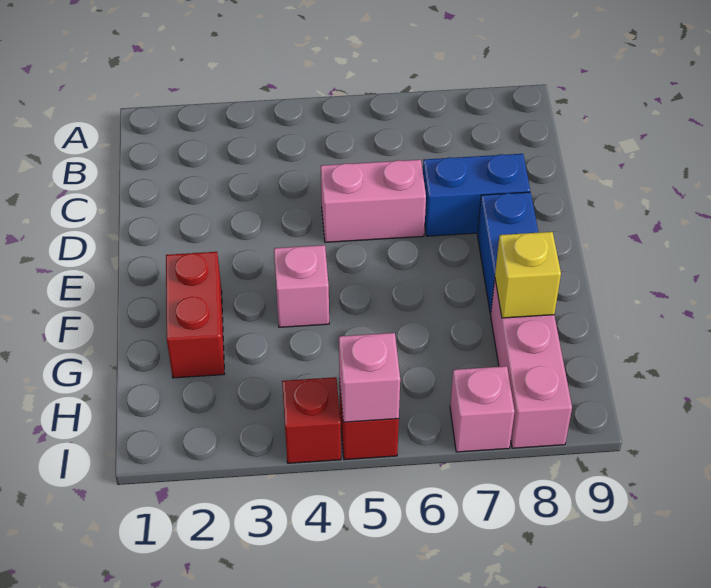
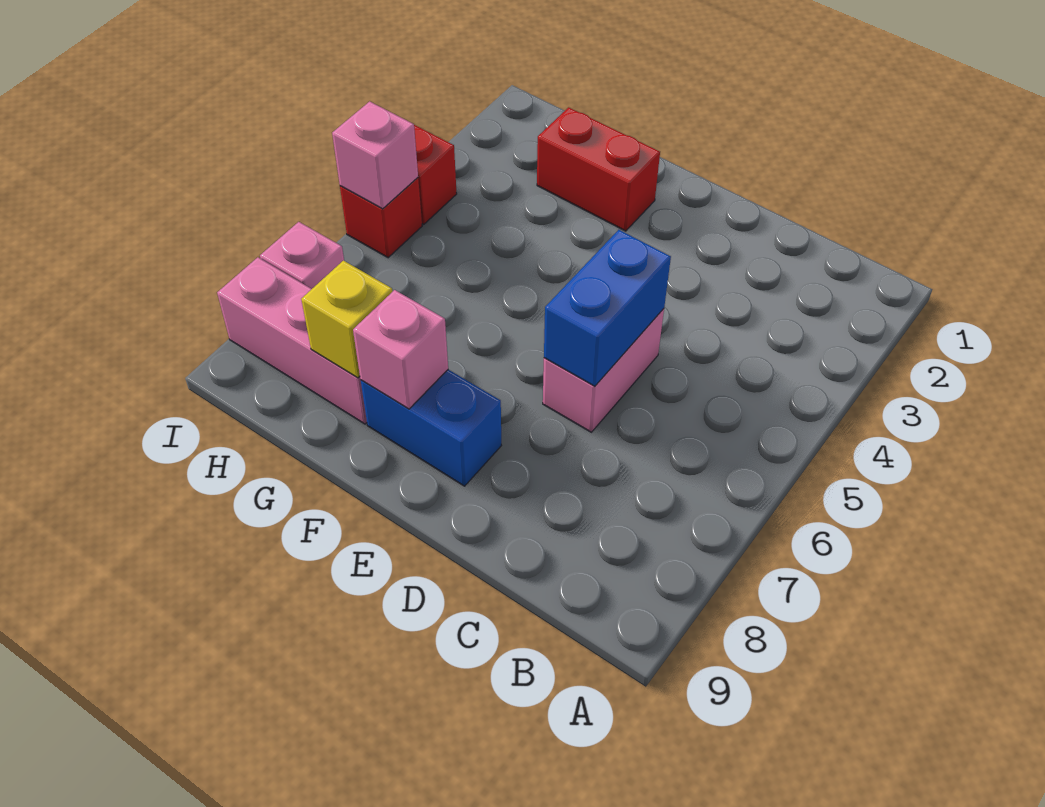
blue brick D7:D8 level 1 -> blue brick D5:D6 level 2
pink brick F4 level 1 -> pink brick F8 level 2

